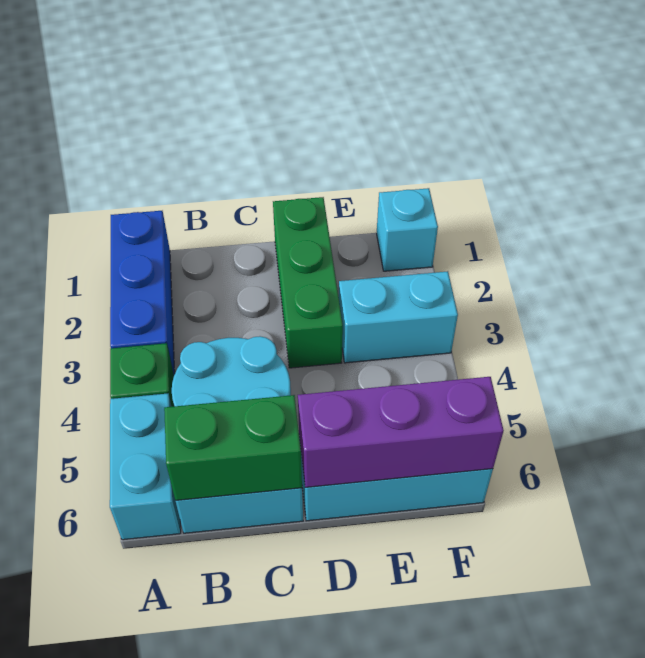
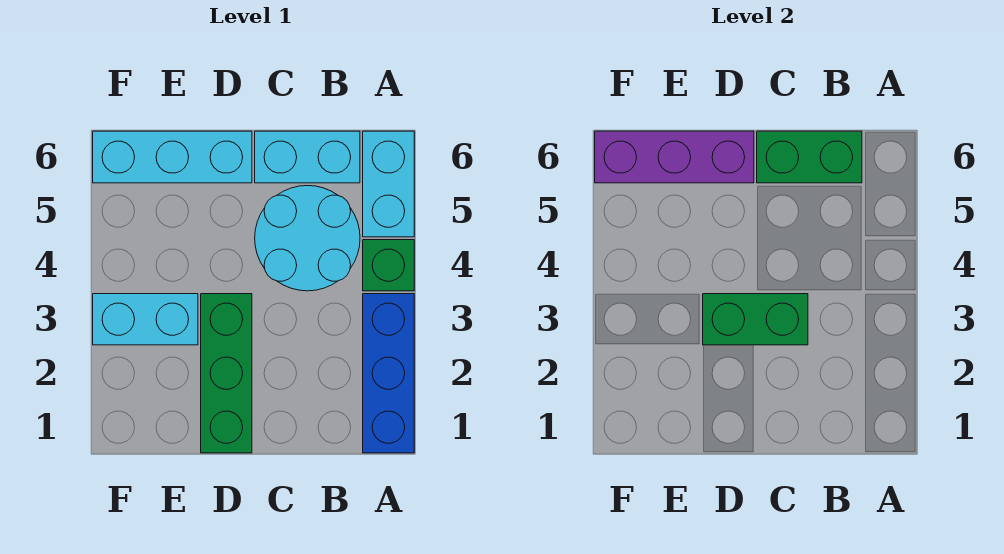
none -> green brick C3:D3 level 2
cyan brick F1 level 1 -> none

